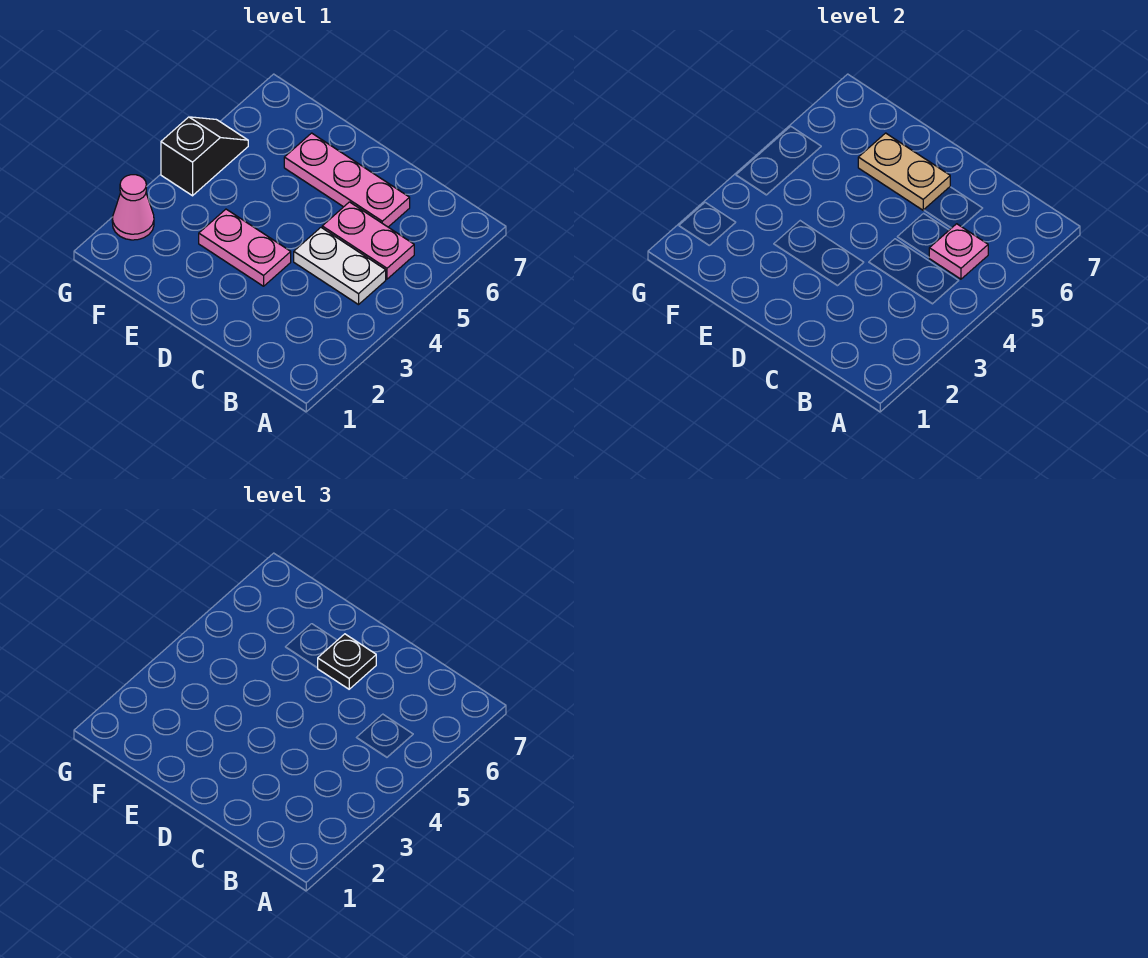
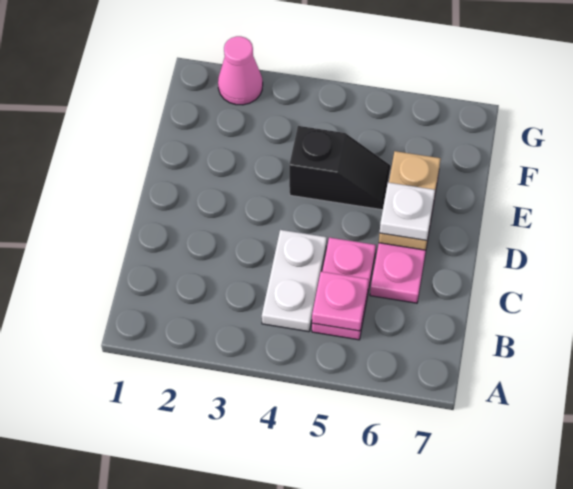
pink plate D3:E3 level 1 -> none
black plate D6 level 3 -> white plate D6 level 3
black slope G4:G5 level 1 top 4 -> black slope E4:E5 level 1 top 4

